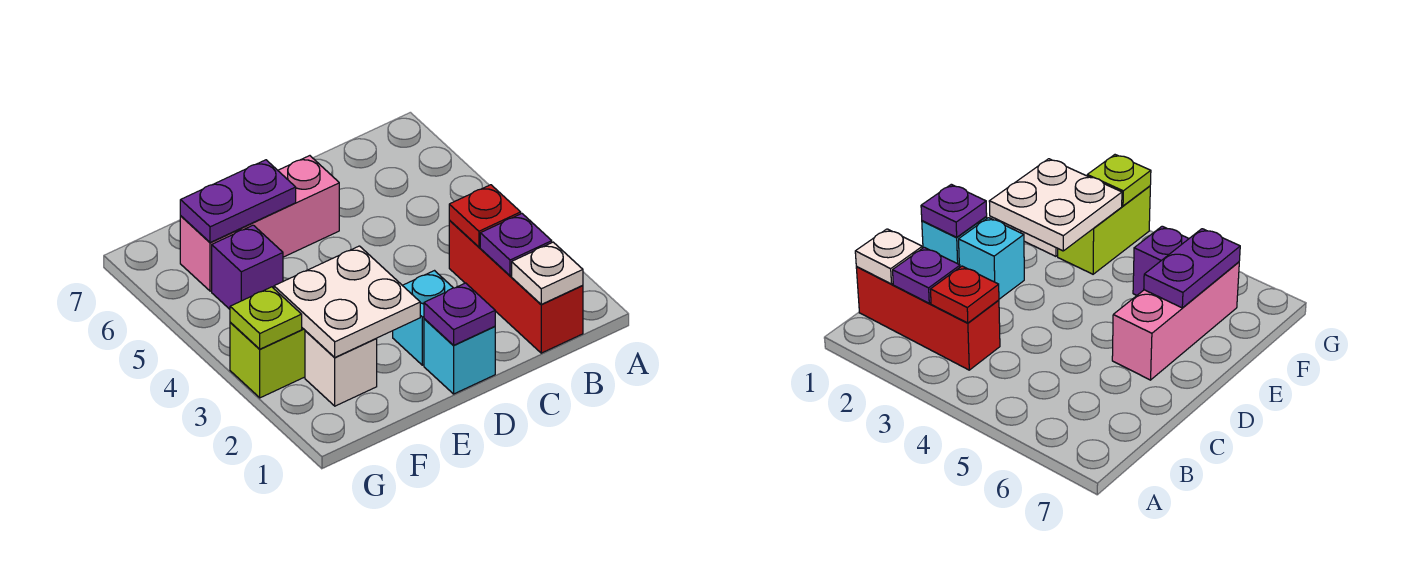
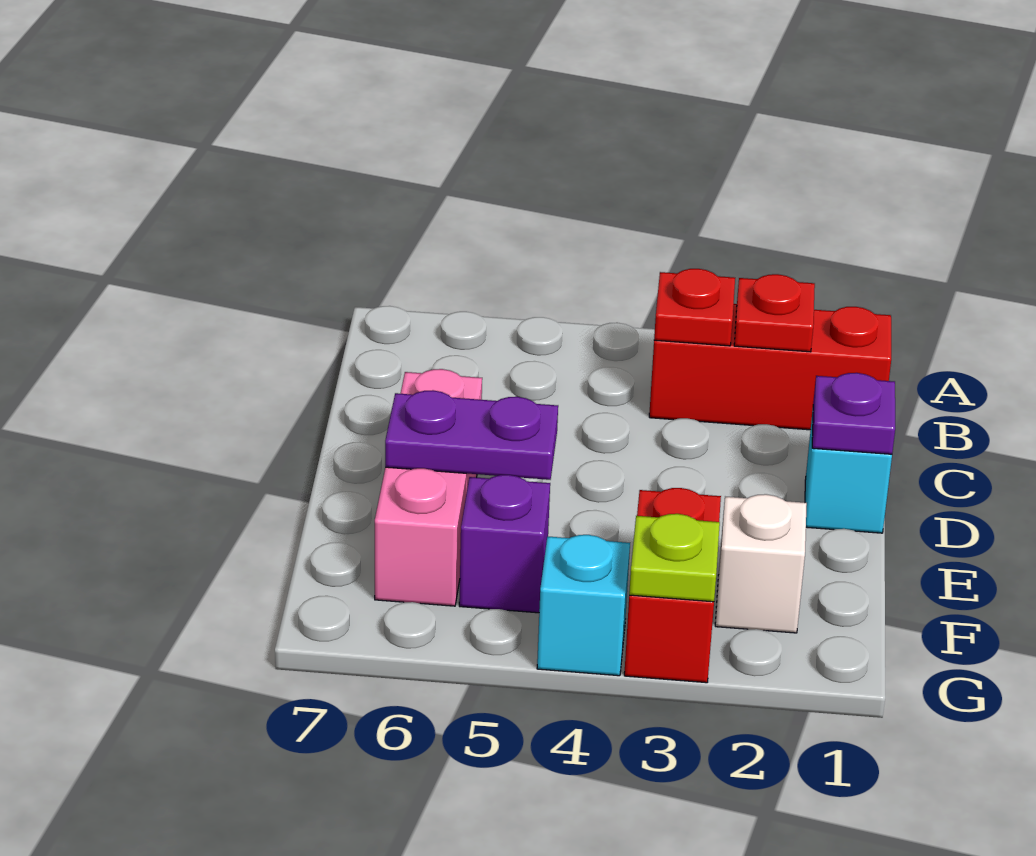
white plate B1 level 2 -> none
purple plate B2 level 2 -> red plate B2 level 2
cyan brick D2 level 1 -> cyan brick G4 level 1
white plate E2:F3 level 2 -> none
purple plate E6:F6 level 2 -> purple plate E5:E6 level 2
lime brick F3:G3 level 1 -> red brick F3:G3 level 1

